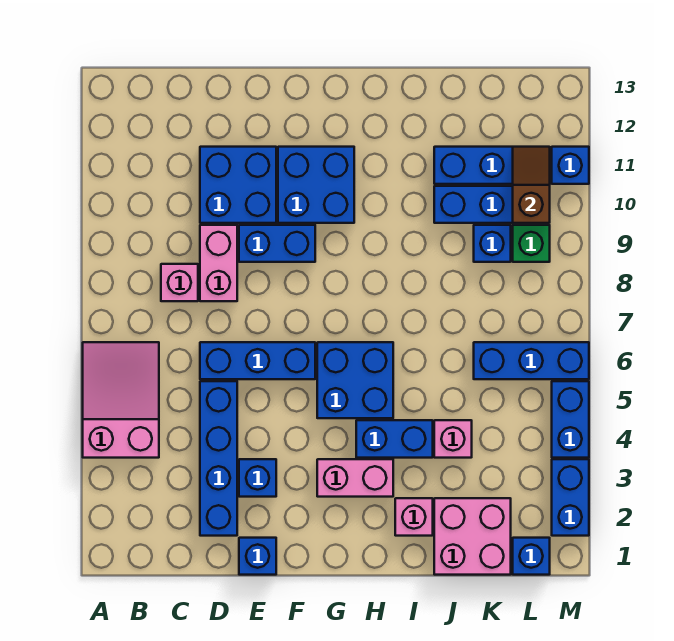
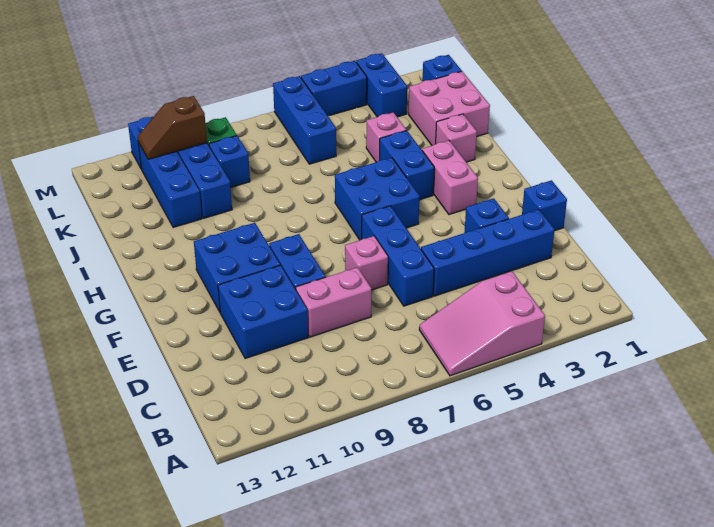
pink brick C8 level 1 -> pink brick E7 level 1
blue brick M2:M3 level 1 -> blue brick L3:M3 level 1

